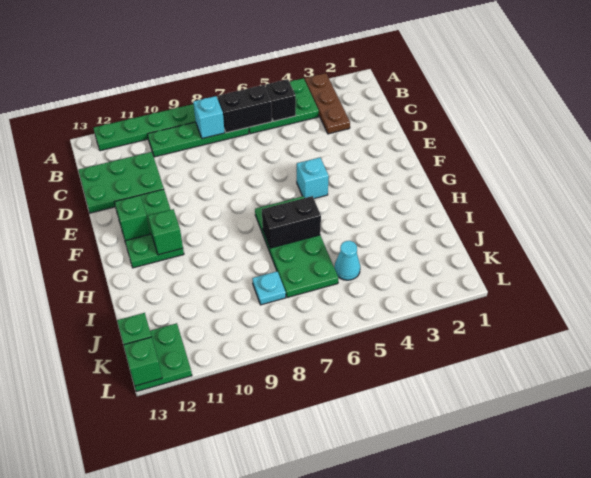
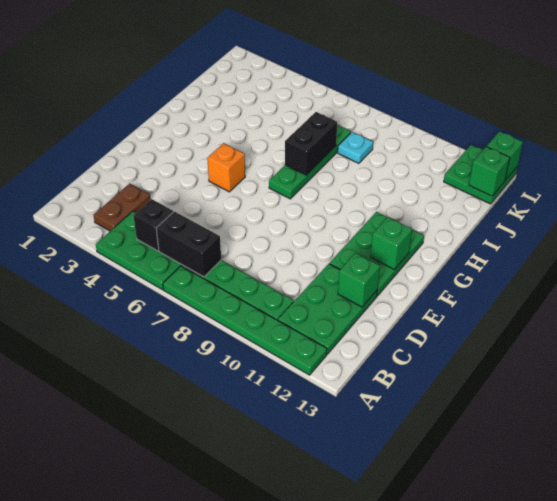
brown plate A3:C3 level 1 -> brown plate B3:C3 level 1
cyan brick B8 level 2 -> none
green plate C11:D13 level 1 -> green plate B11:D12 level 1
cyan brick F5 level 1 -> orange brick F5 level 1
green plate G6:J7 level 1 -> green plate G7:J7 level 1
green brick G11 level 2 -> green brick D12 level 2
black brick H6:H7 level 2 -> black brick H7:I7 level 2
cyan cone J5 level 1 -> none

